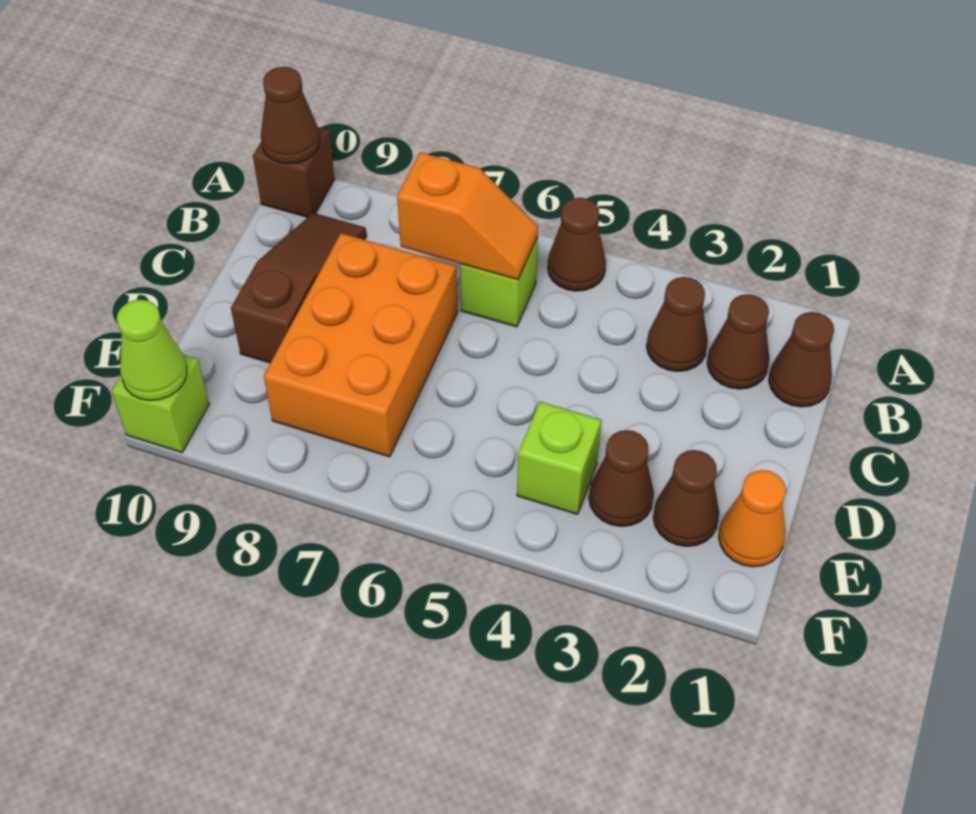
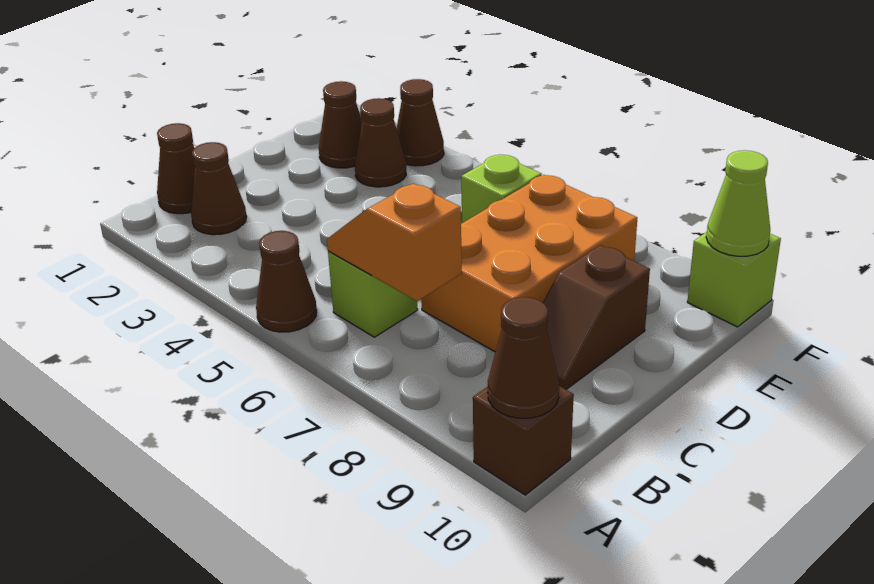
brown cone B3 level 1 -> brown cone F3 level 1
brown slope B9:D9 level 1 top D -> brown slope C9:D9 level 1 top D
orange cone E1 level 1 -> none
lime brick E4 level 1 -> lime brick E6 level 1

